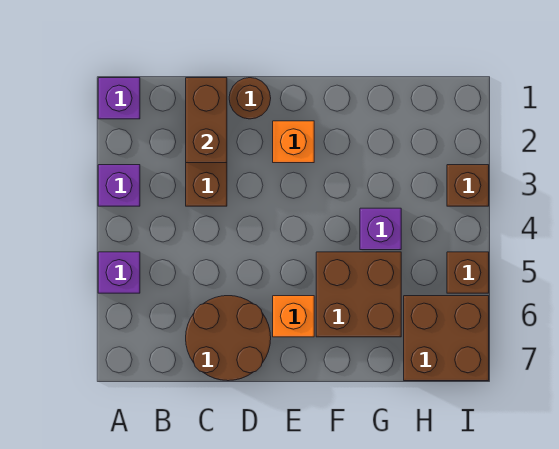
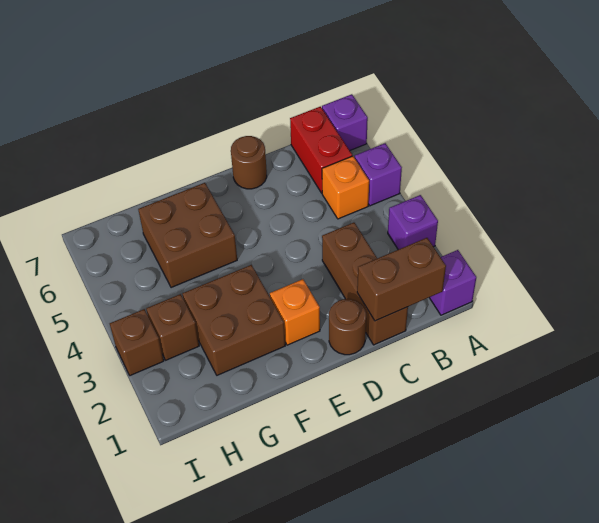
none -> red brick B6:B7 level 1
brown brick C1:C2 level 2 -> brown brick B1:C1 level 2
brown round brick C6:D7 level 1 -> brown round brick D7 level 1
orange brick E6 level 1 -> orange brick B5 level 1
purple brick G4 level 1 -> purple brick A7 level 1
brown brick H6:I7 level 1 -> brown brick F2:G3 level 1
brown brick I5 level 1 -> brown brick H3 level 1

